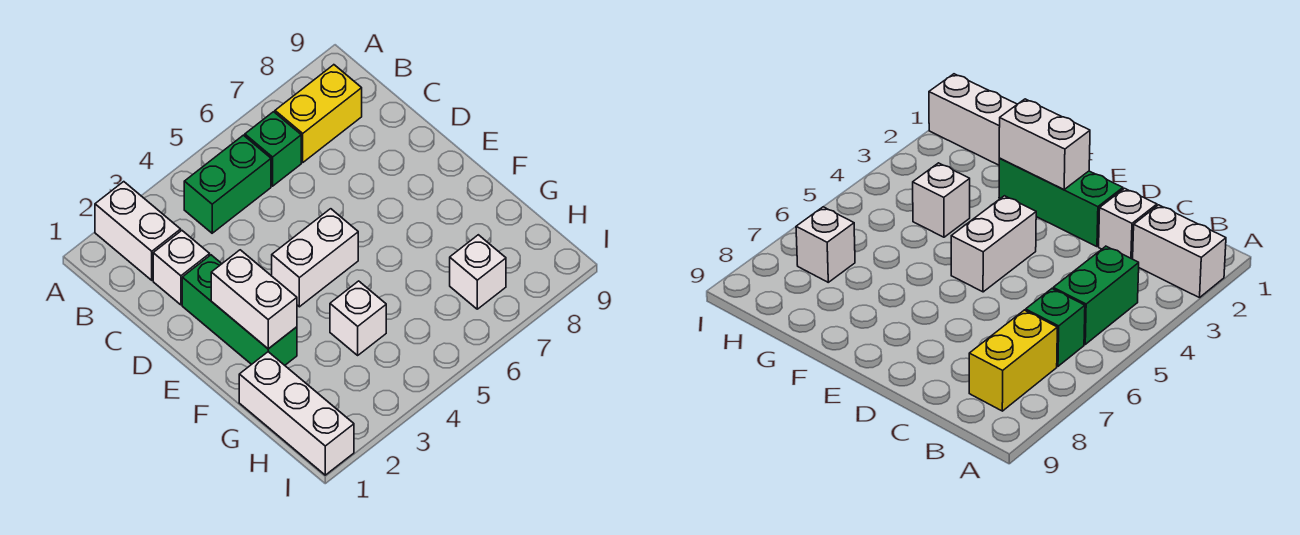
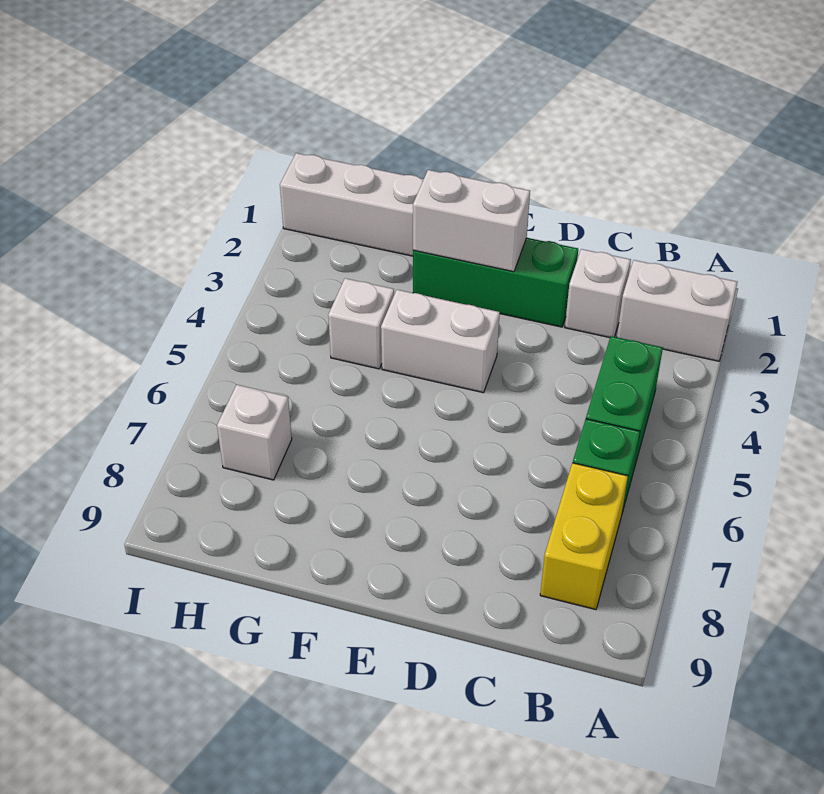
white brick E4:E5 level 1 -> white brick E4:F4 level 1

